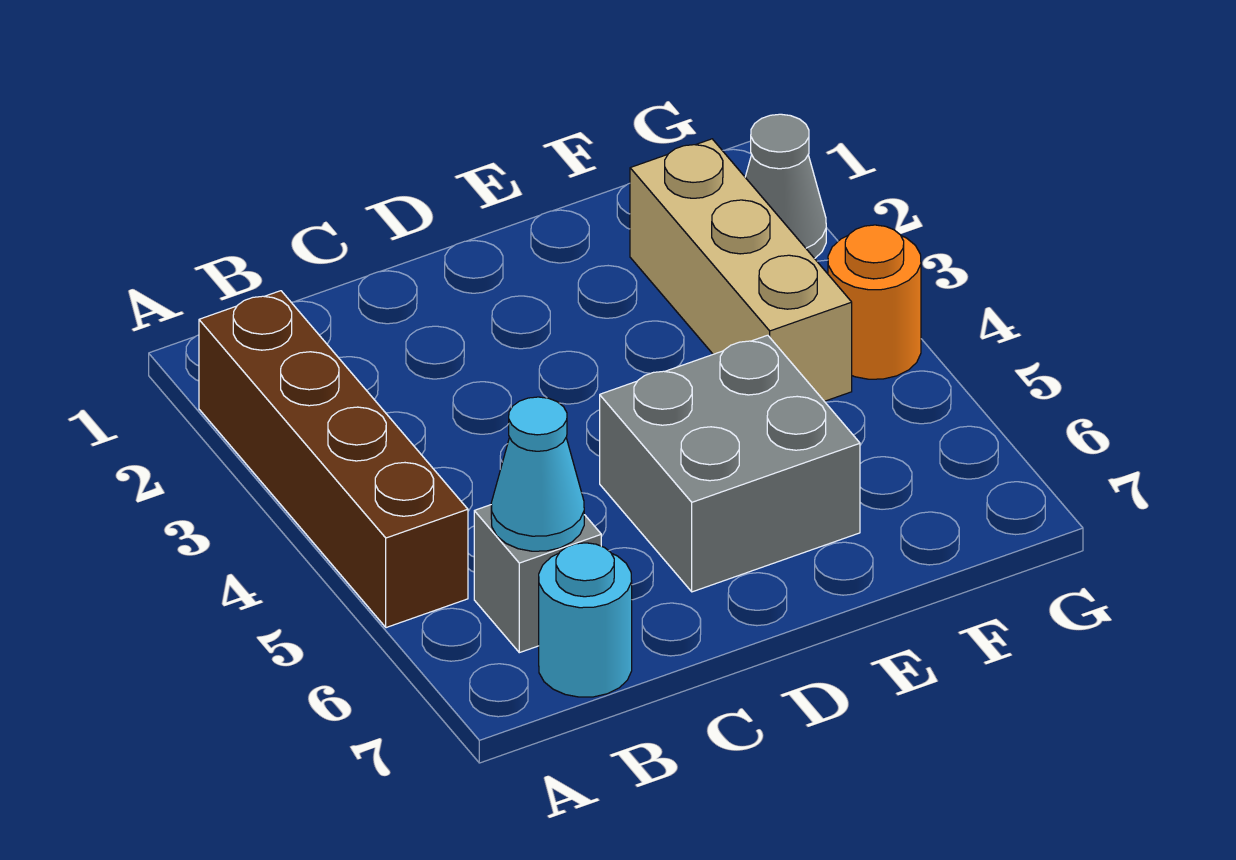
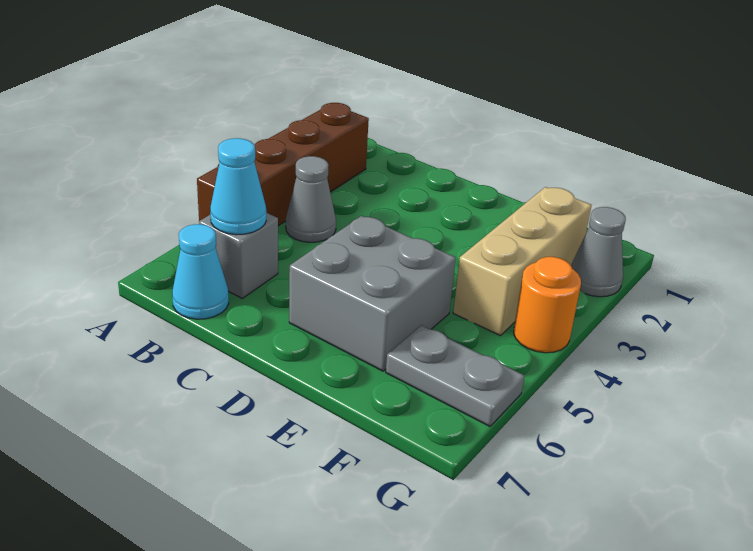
none -> grey cone B4 level 1
cyan round brick B7 level 1 -> cyan cone B7 level 1
none -> grey plate F6:G6 level 1

